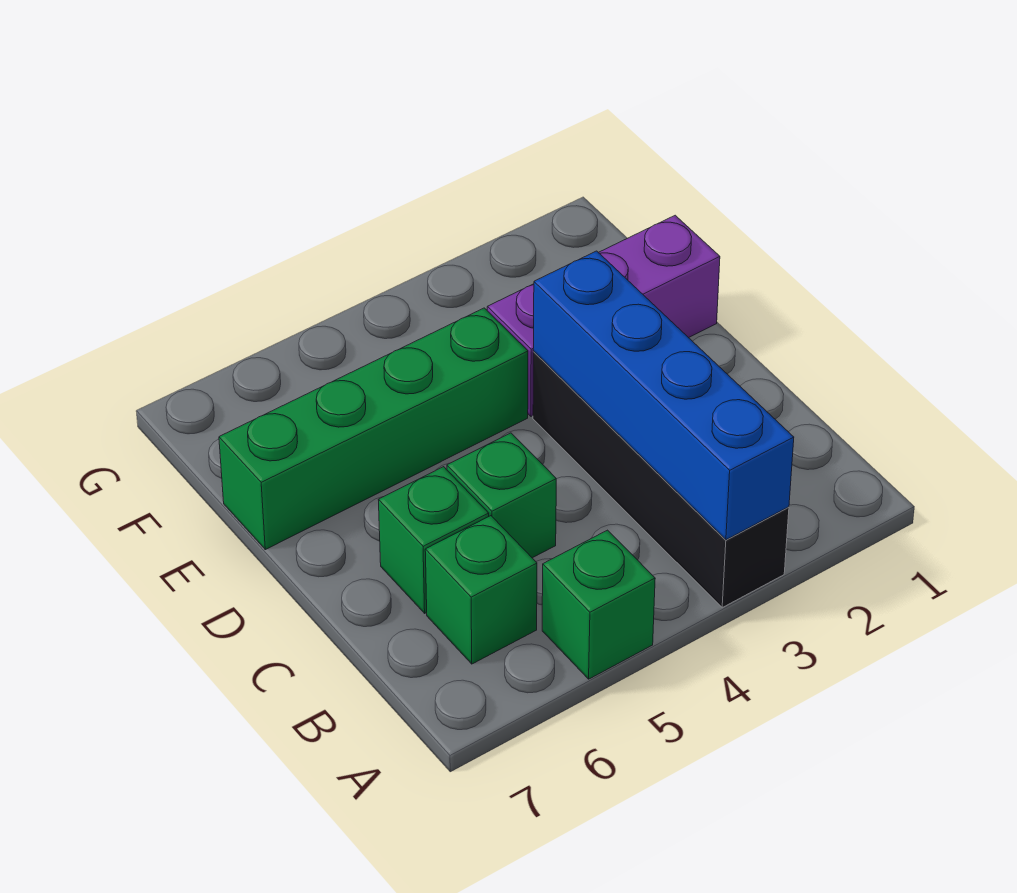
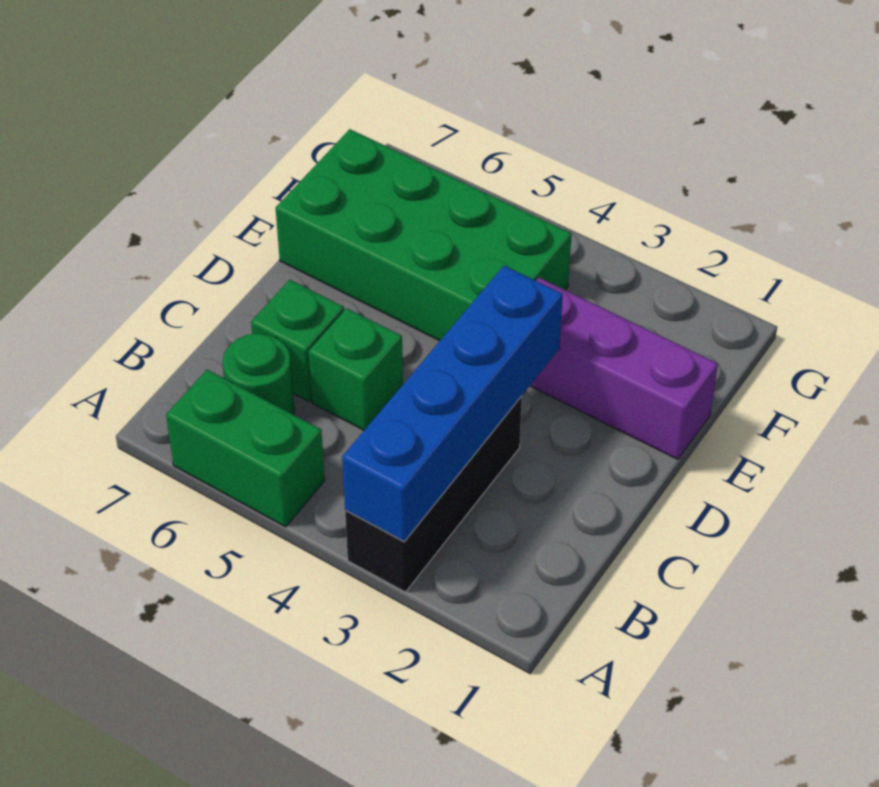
black brick A3:D3 level 1 -> black brick A3:C3 level 1
green brick A5 level 1 -> green brick A5:A6 level 1
green brick B6 level 1 -> green round brick B6 level 1
green brick E4:E7 level 1 -> green brick E4:F7 level 1

